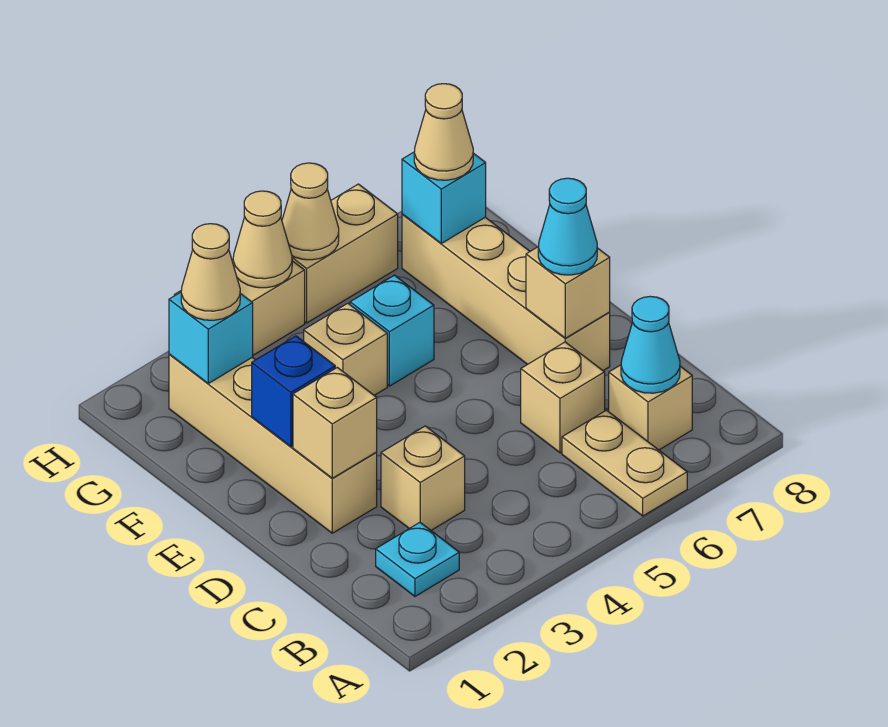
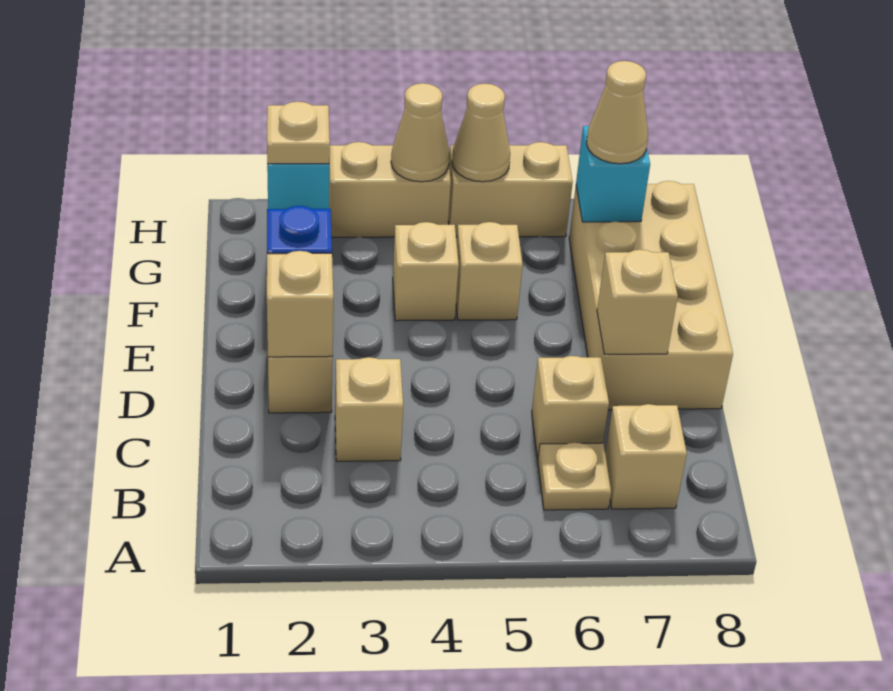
tan plate A6:B6 level 1 -> tan plate B6 level 1
cyan plate B2 level 1 -> none
cyan cone B7 level 2 -> none
tan brick D7:G7 level 1 -> tan brick D7:G8 level 1
cyan cone D7 level 3 -> none
cyan brick F5 level 1 -> tan brick F5 level 1
tan cone G2 level 3 -> tan plate G2 level 3

